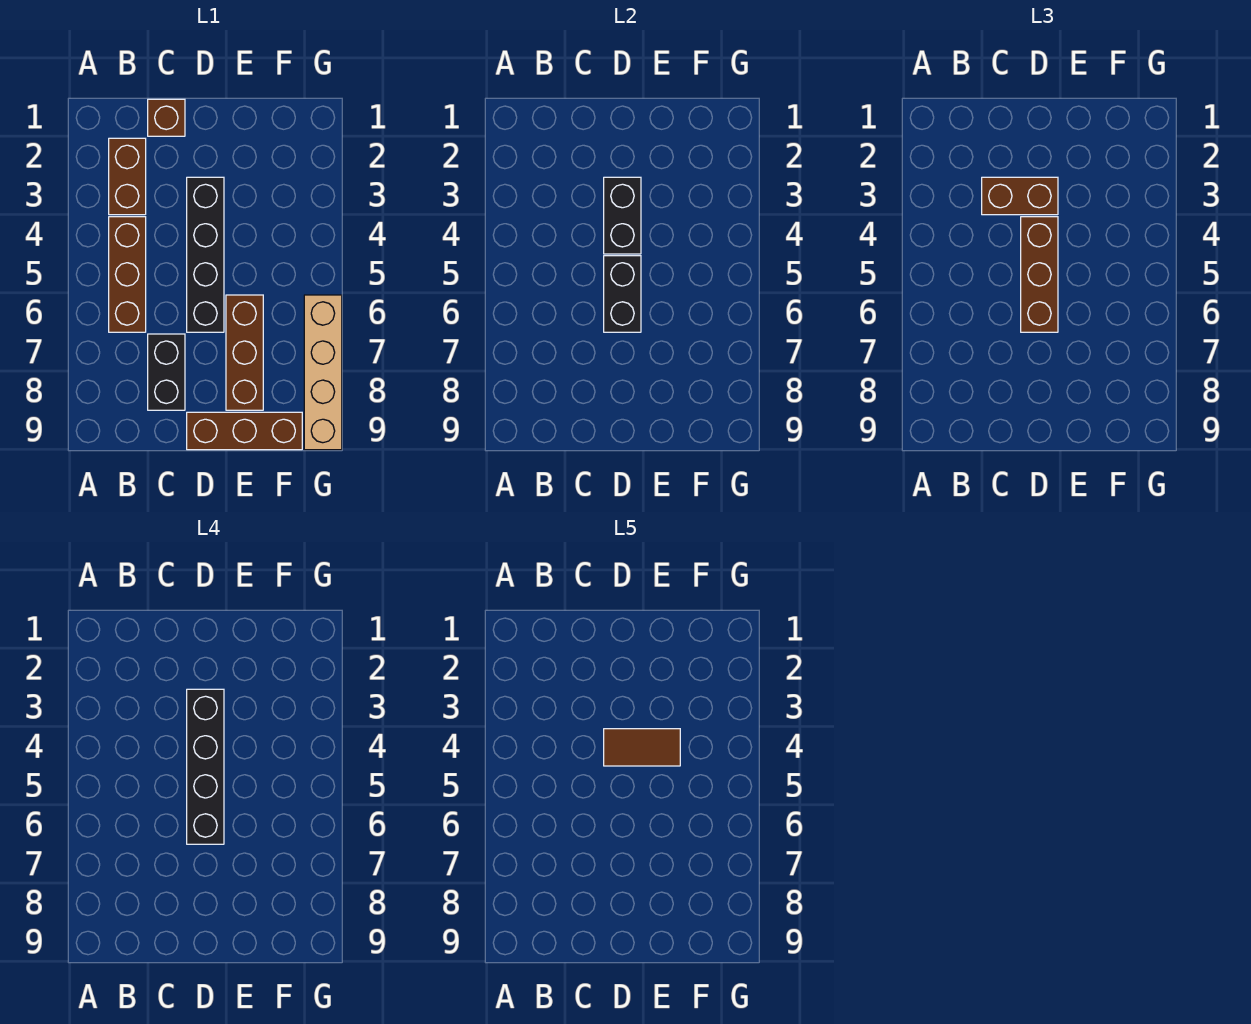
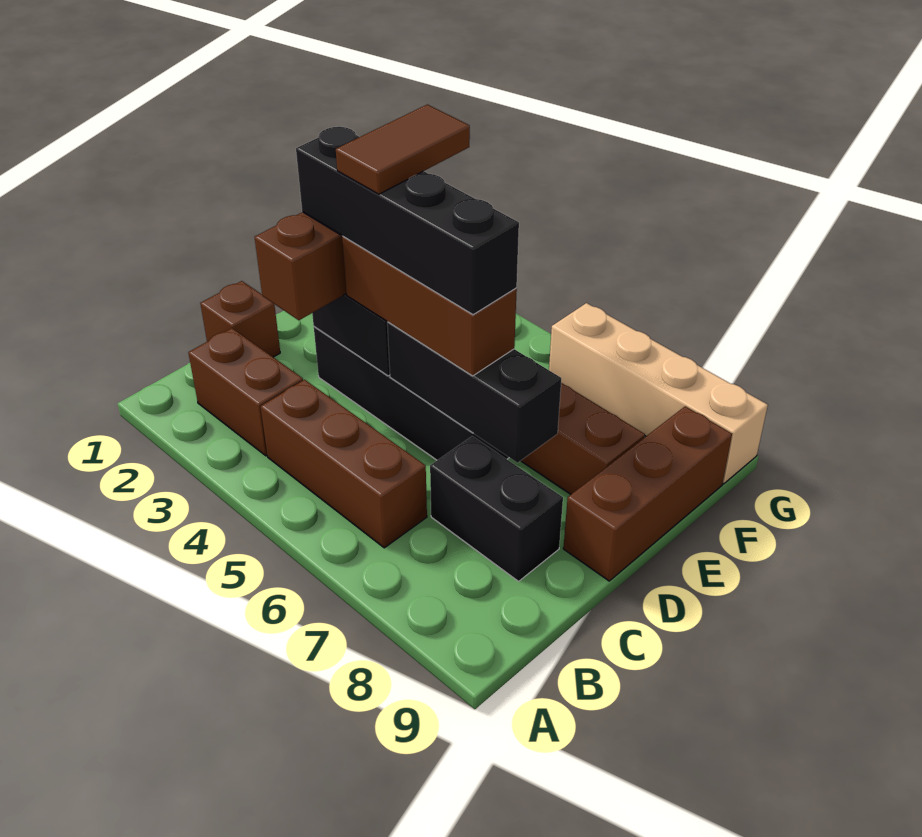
black brick D5:D6 level 2 -> black brick D5:D7 level 2

